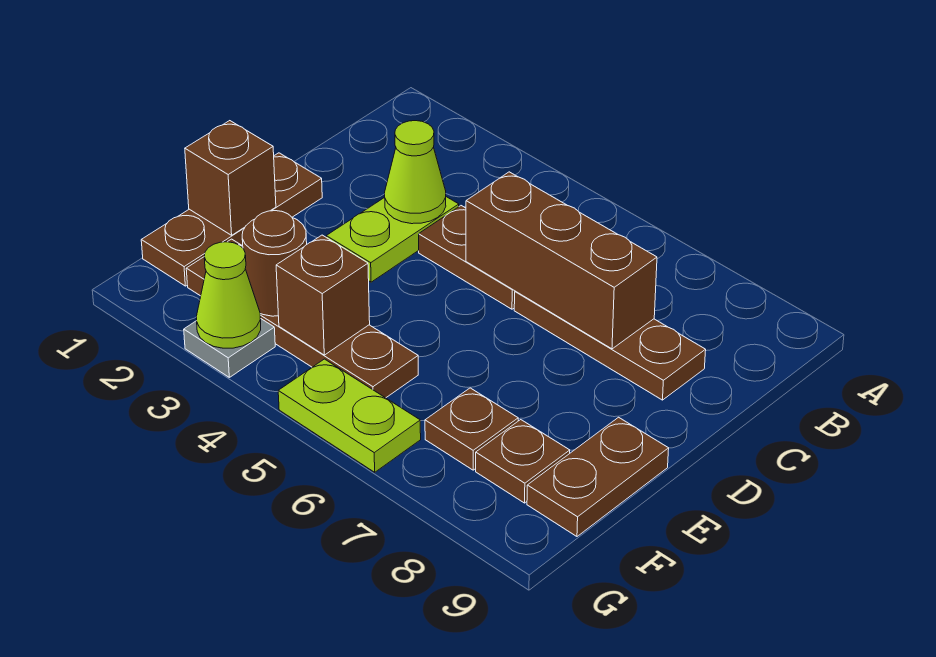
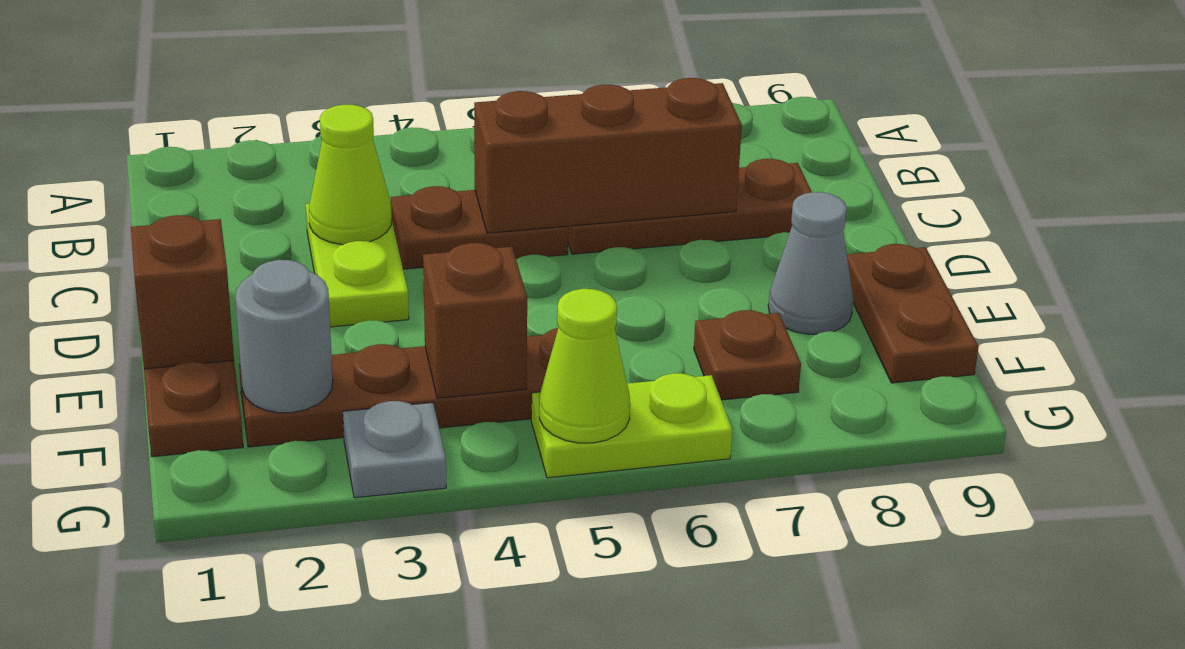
none -> grey cone E8 level 1
none -> grey round brick F2 level 2
brown round brick F3 level 2 -> none
brown plate F8 level 1 -> none
lime cone G3 level 2 -> lime cone G5 level 2

